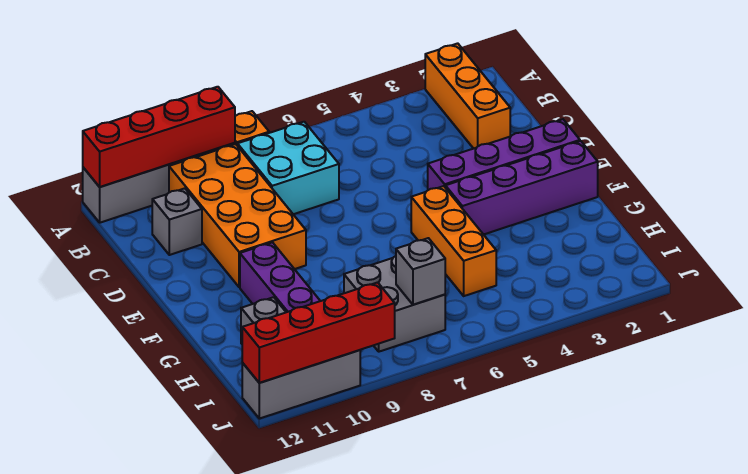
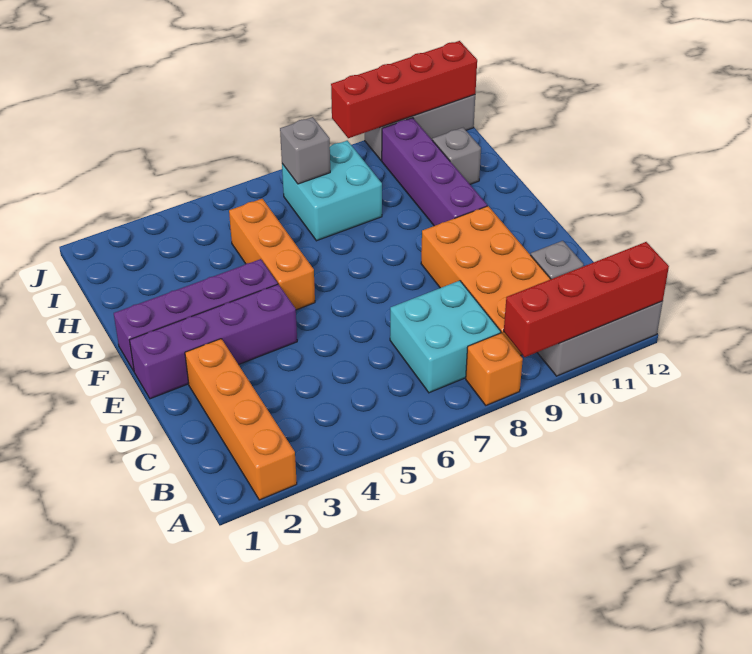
orange brick A2:C2 level 1 -> orange brick A2:D2 level 1
grey brick H7:I8 level 1 -> cyan brick H7:I8 level 1

